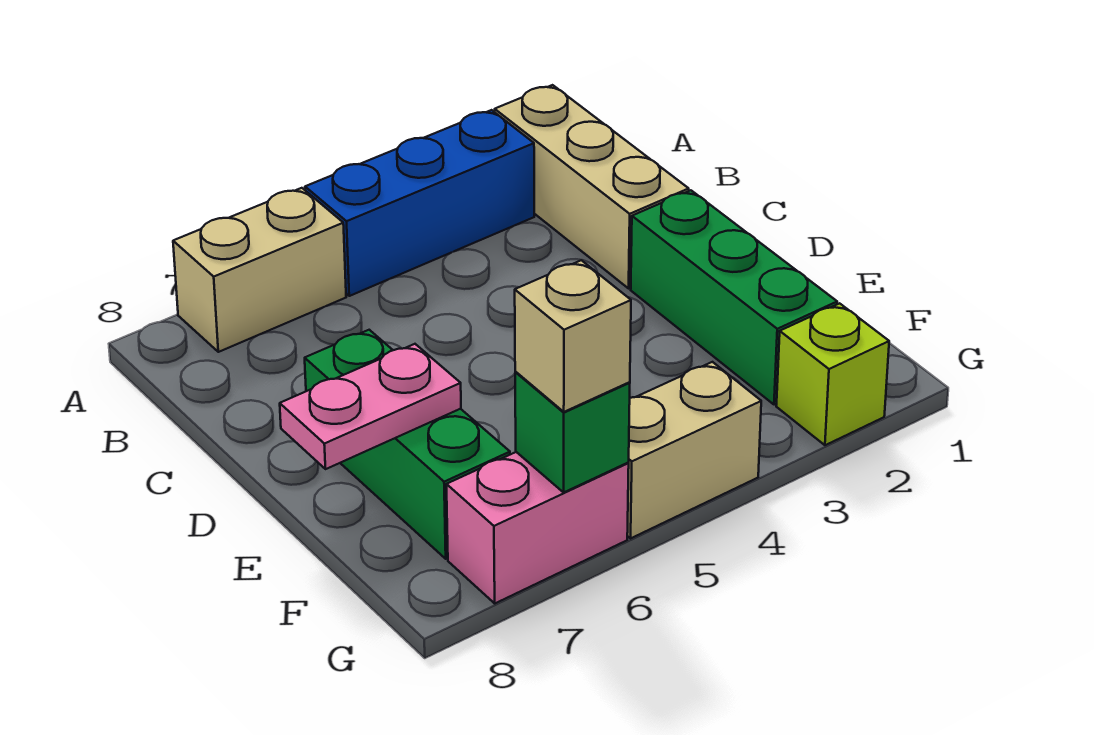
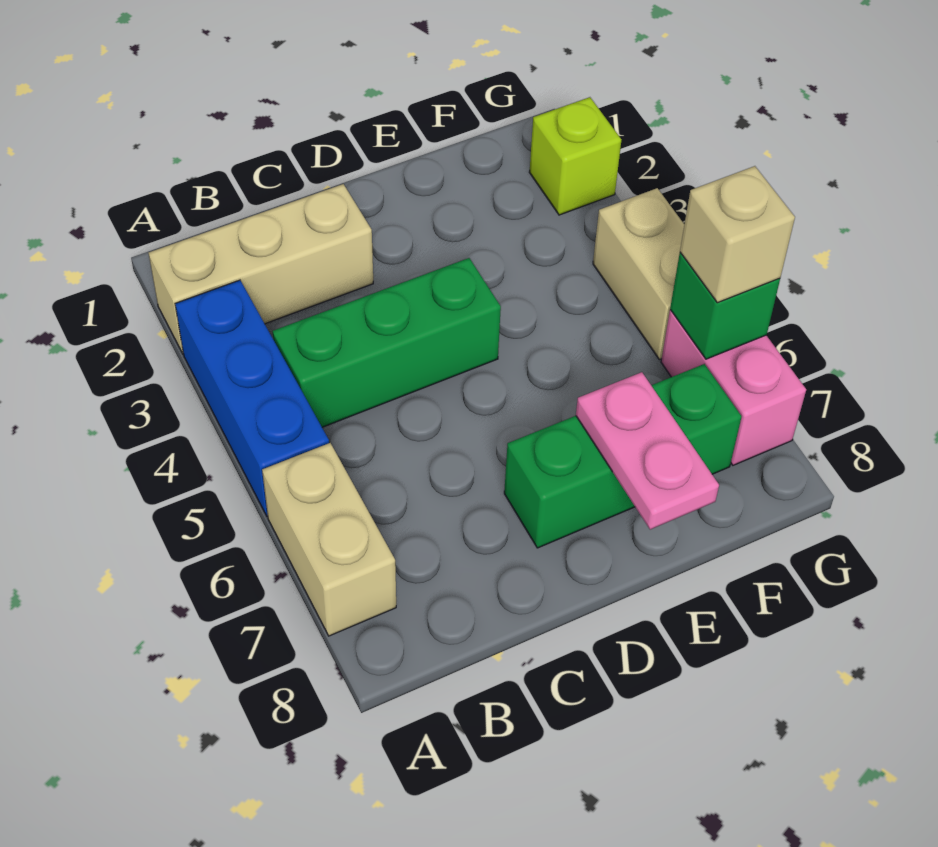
green brick D2:F2 level 1 -> green brick B4:D4 level 1

